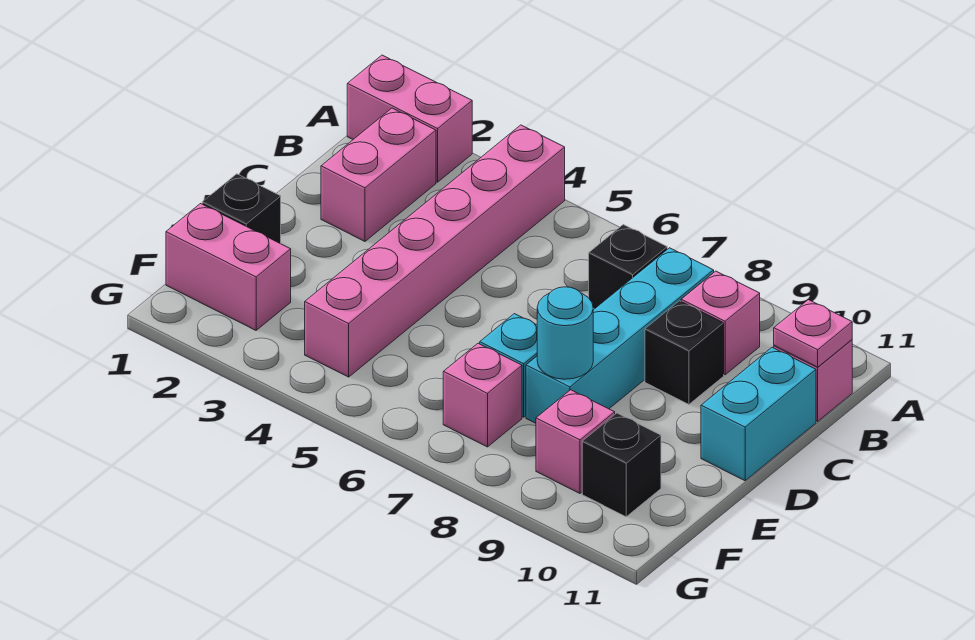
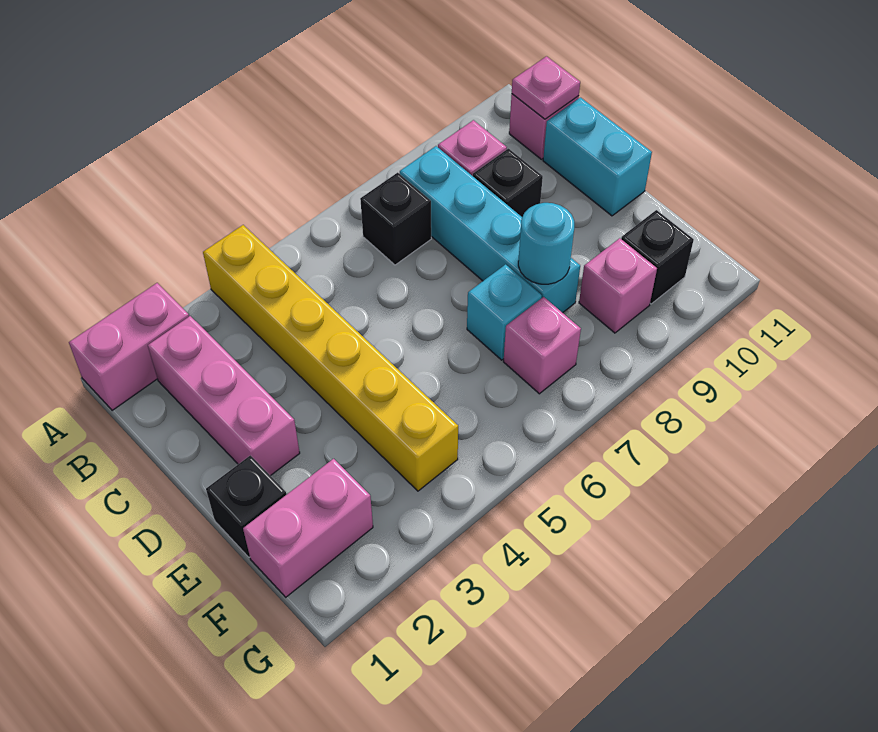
pink brick A4:F4 level 1 -> yellow brick A4:F4 level 1
pink brick B2:C2 level 1 -> pink brick B2:D2 level 1

